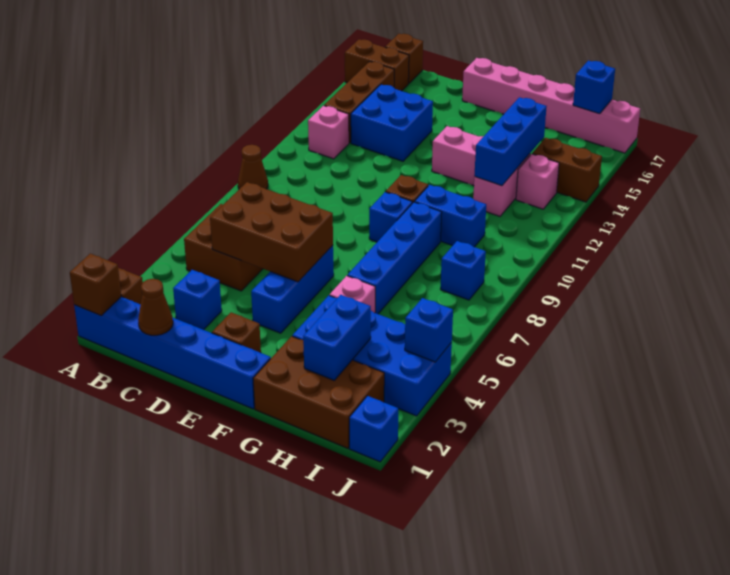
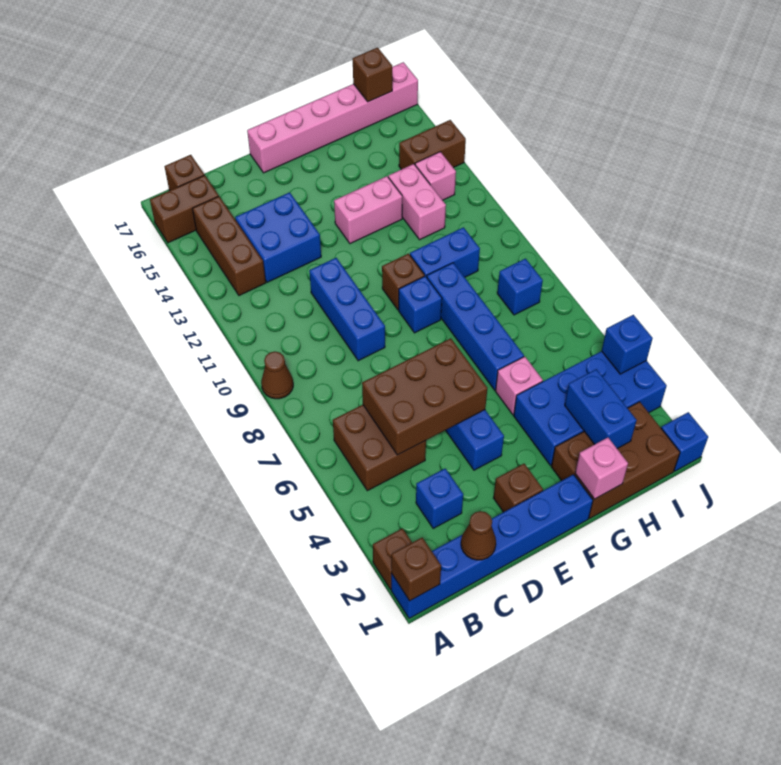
pink brick B12 level 1 -> pink brick G1 level 2
blue brick H12:H14 level 2 -> blue brick D9:D11 level 1
blue brick I17 level 2 -> brown brick I17 level 2

